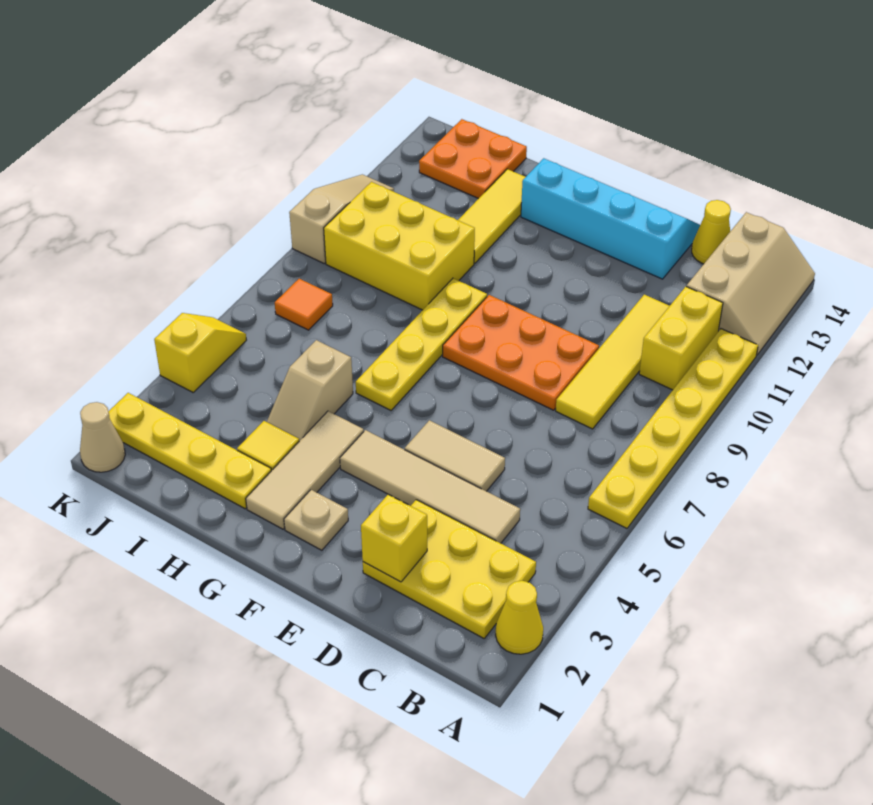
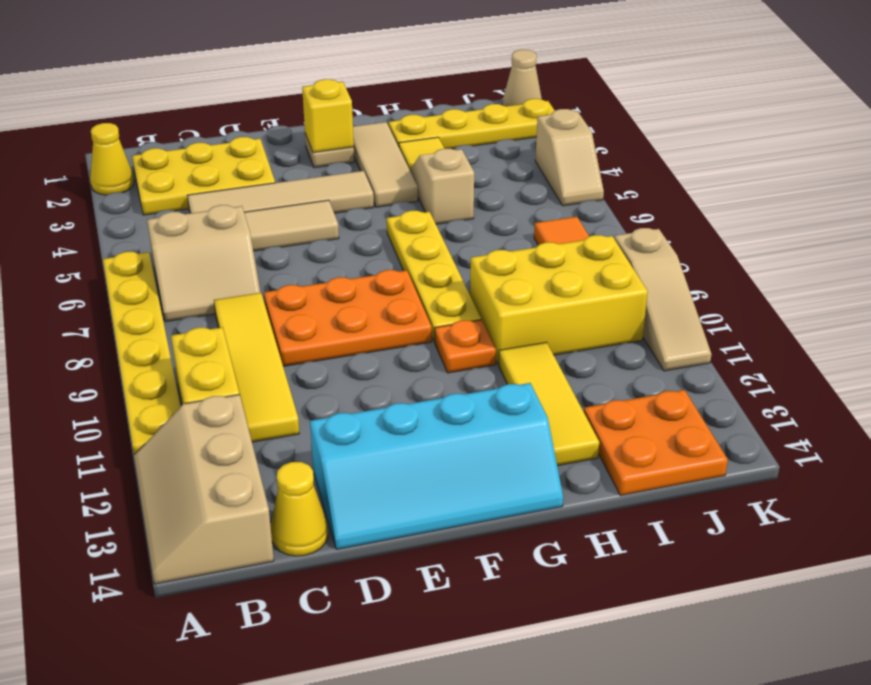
none -> tan slope B6:C7 level 1 top 6
yellow brick D2 level 2 -> yellow brick F2 level 2
none -> orange plate G10 level 1
yellow slope K4:K5 level 1 top 4 -> tan slope K4:K5 level 1 top 4

